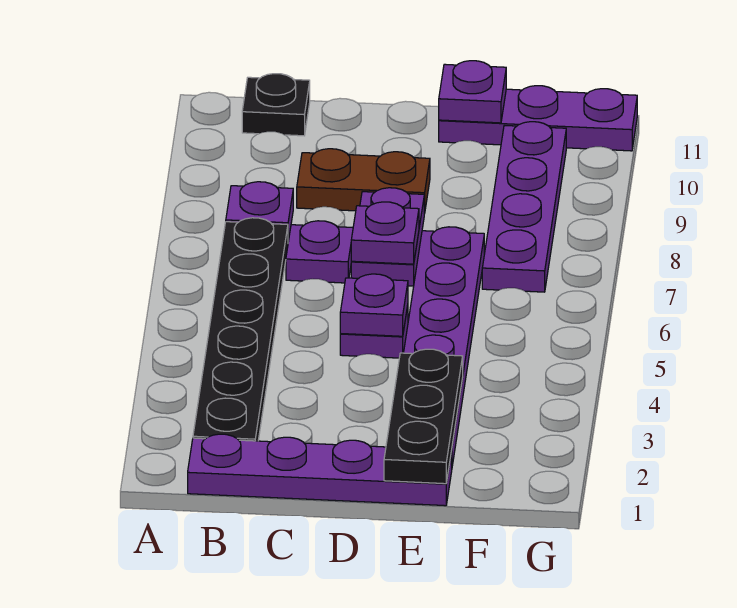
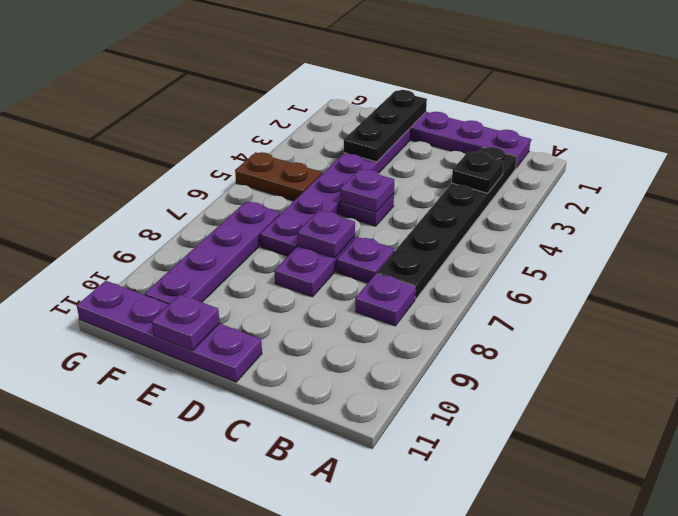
black plate B11 level 1 -> black plate B3 level 2
brown plate C9:D9 level 1 -> brown plate F5:G5 level 1
purple plate E11:G11 level 1 -> purple plate D11:G11 level 1

